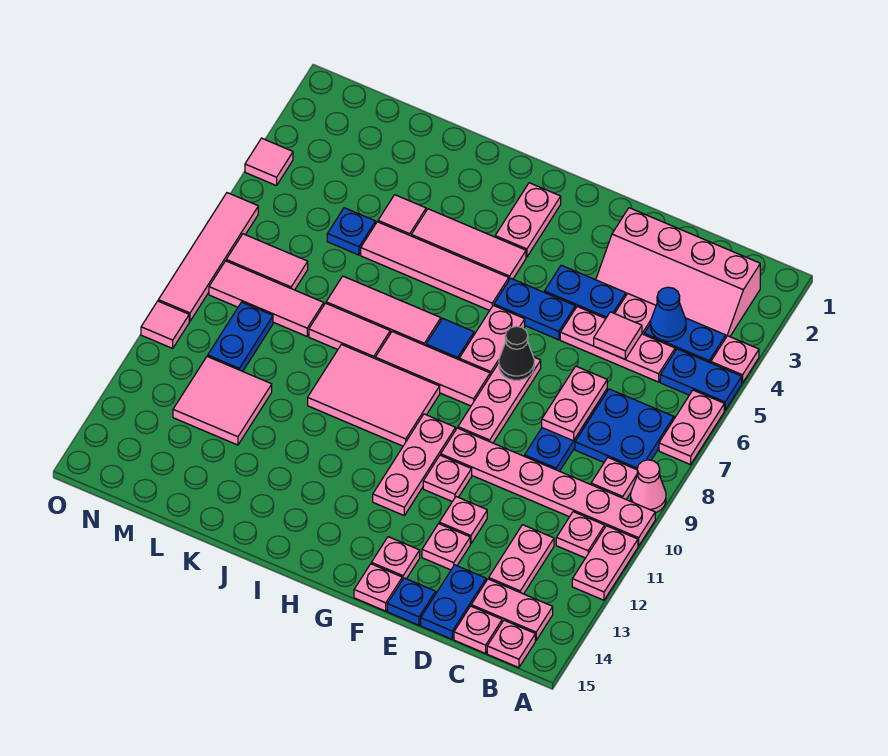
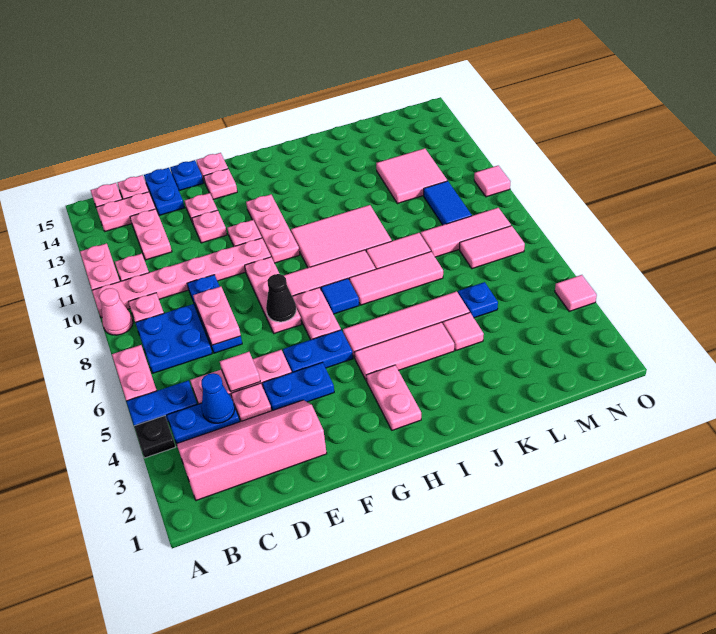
pink plate A4 level 1 -> black plate A4 level 1
blue plate M9:M10 level 1 -> blue tile M9:M10 level 1
pink tile O6:O9 level 1 -> none

